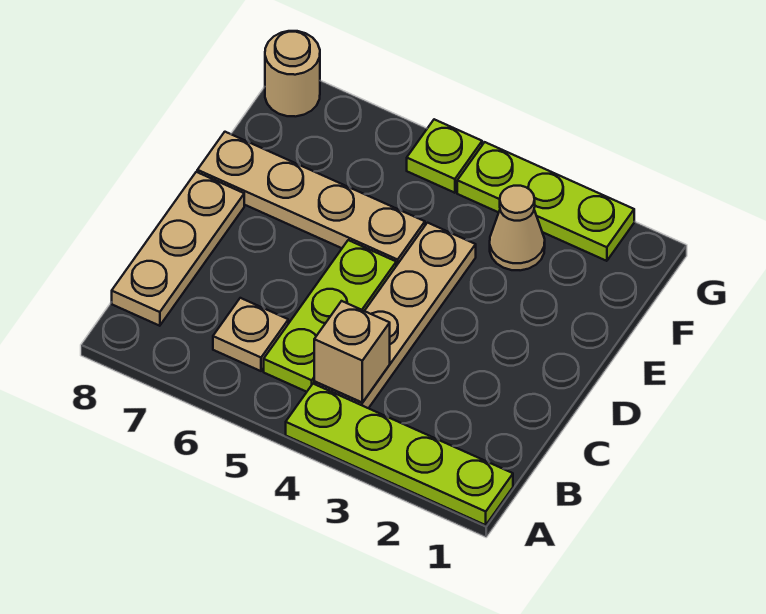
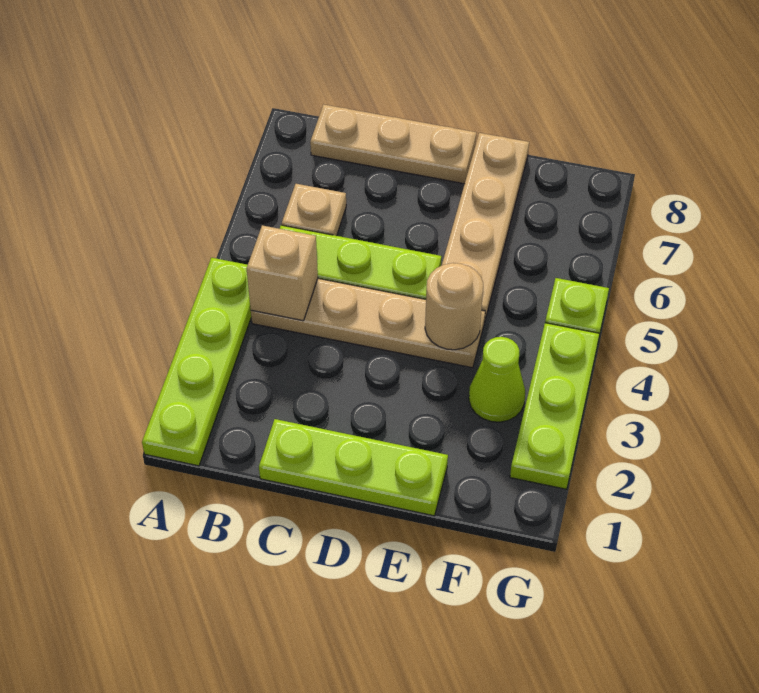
none -> lime plate C1:E1 level 1
tan cone F3 level 1 -> lime cone F3 level 1
tan round brick G8 level 1 -> tan round brick E4 level 2

